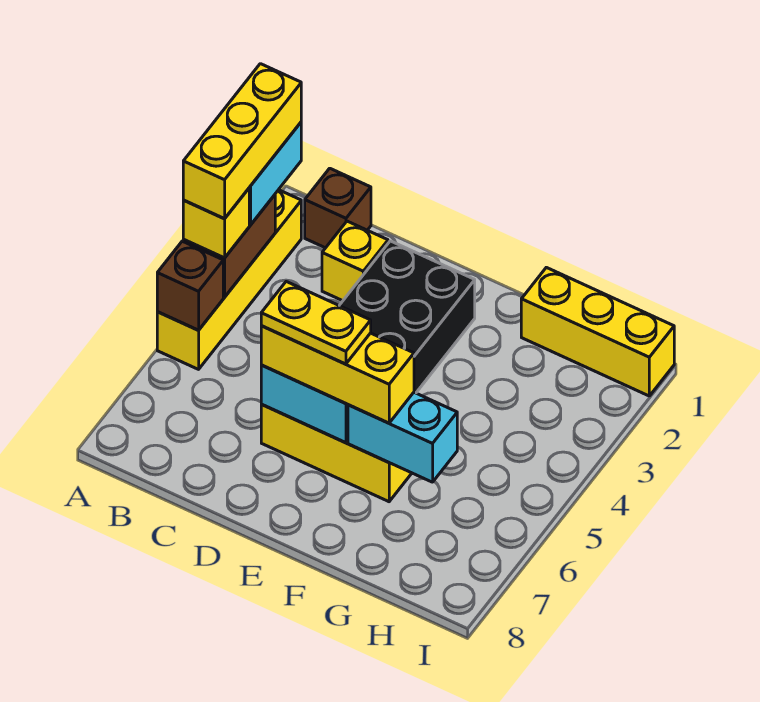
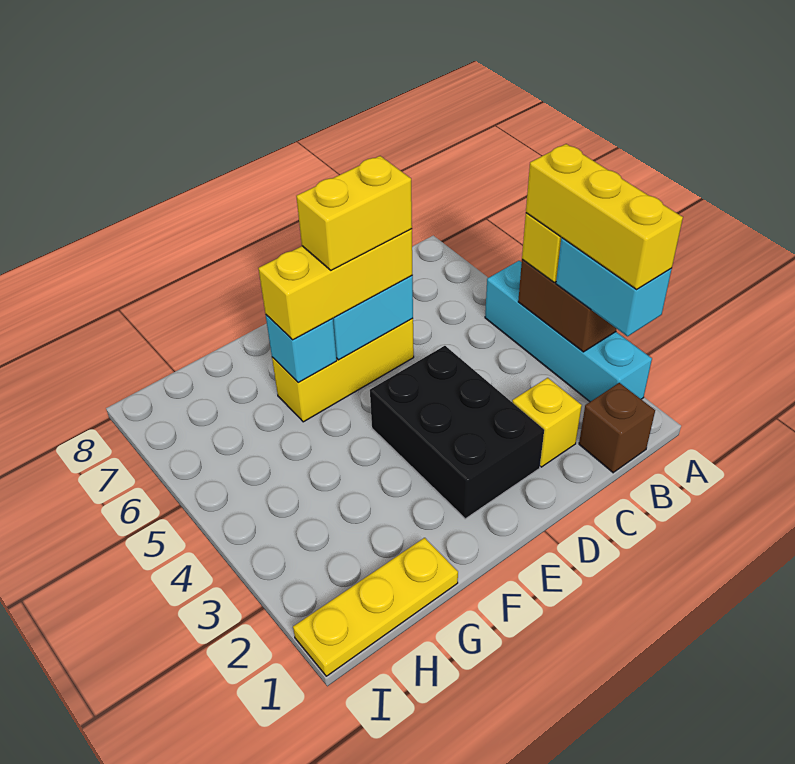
yellow brick A2:A5 level 1 -> cyan brick A2:A5 level 1
brown brick A5 level 2 -> none
yellow plate D6:E6 level 4 -> yellow brick D6:E6 level 4
cyan brick F6:G6 level 2 -> cyan brick F6 level 2
yellow brick G1:I1 level 1 -> yellow plate G1:I1 level 1

